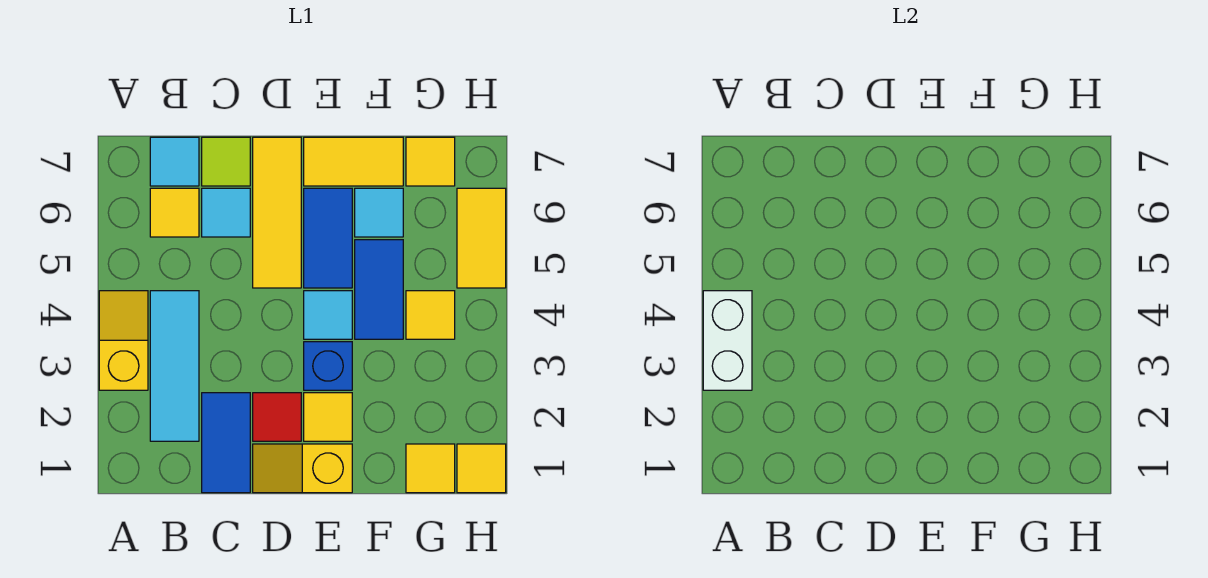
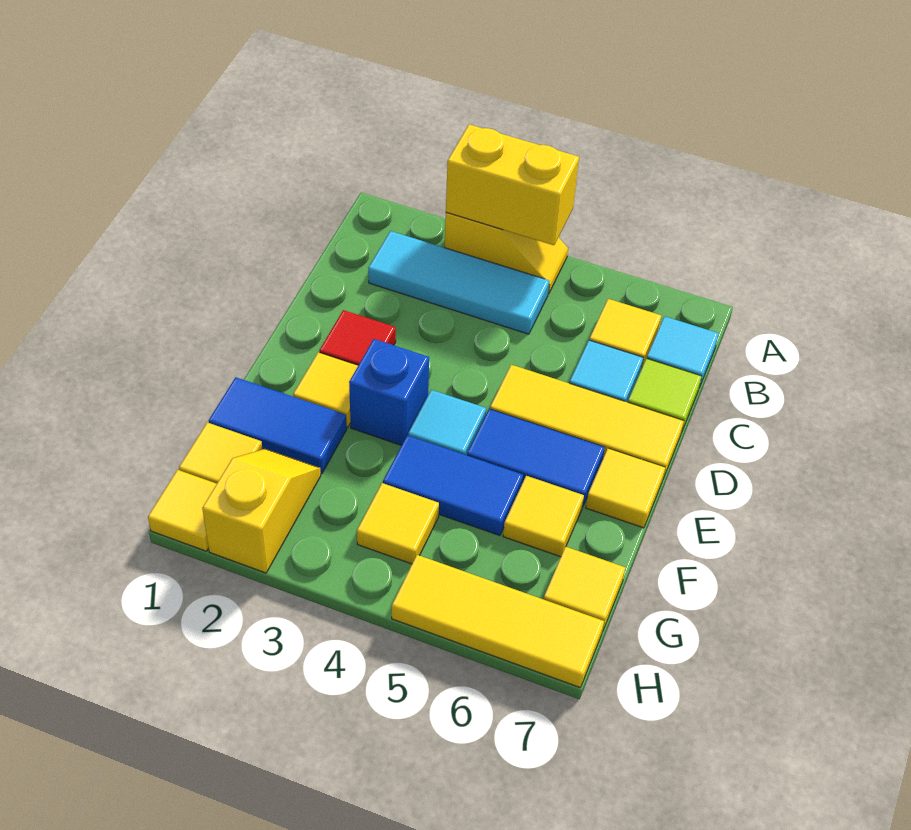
white brick A3:A4 level 2 -> yellow brick A3:A4 level 2
blue tile C1:C2 level 1 -> blue tile F1:F2 level 1
yellow slope D1:E1 level 1 top E -> yellow slope G2:H2 level 1 top H
yellow tile E7:F7 level 1 -> yellow tile E7 level 1
cyan tile F6 level 1 -> yellow tile F6 level 1
yellow tile H5:H6 level 1 -> yellow tile H5:H7 level 1

